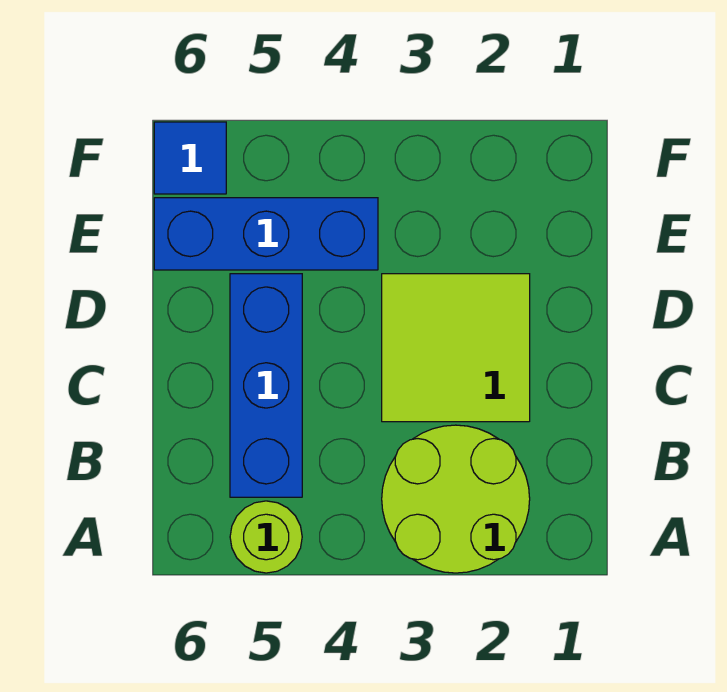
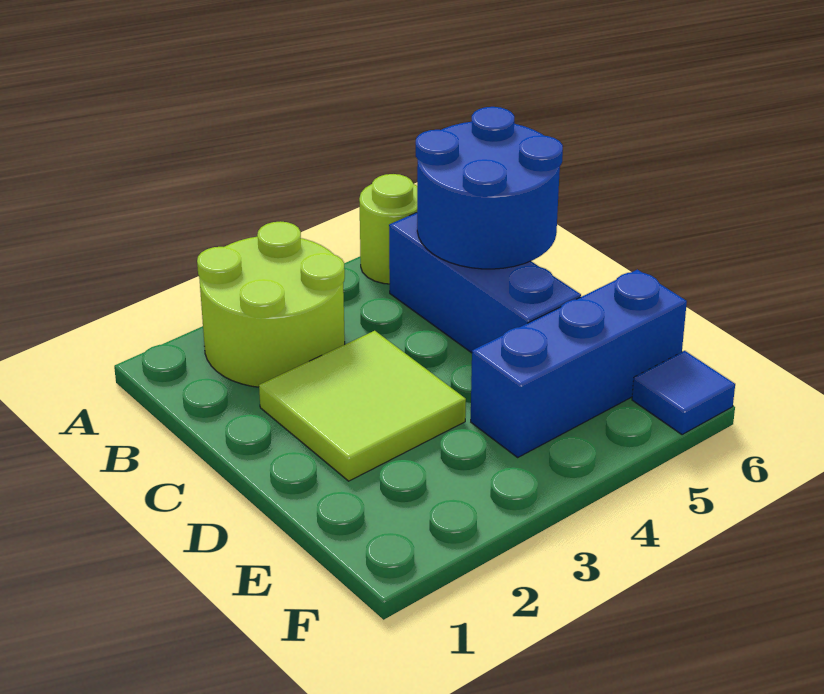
none -> blue round brick B5:C6 level 2

